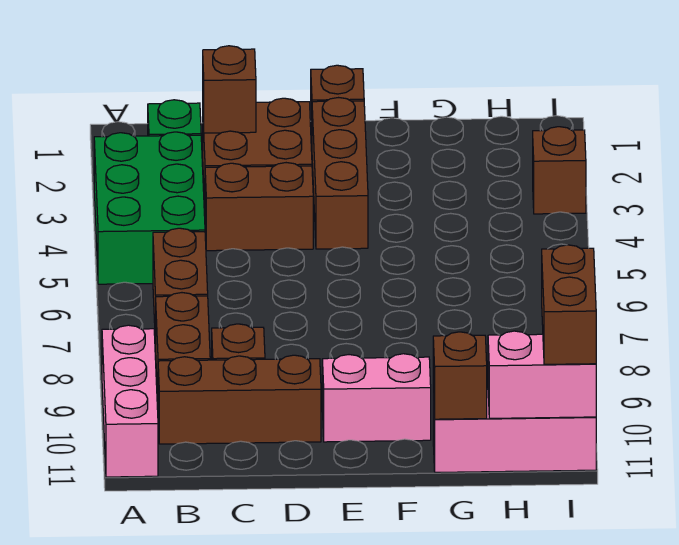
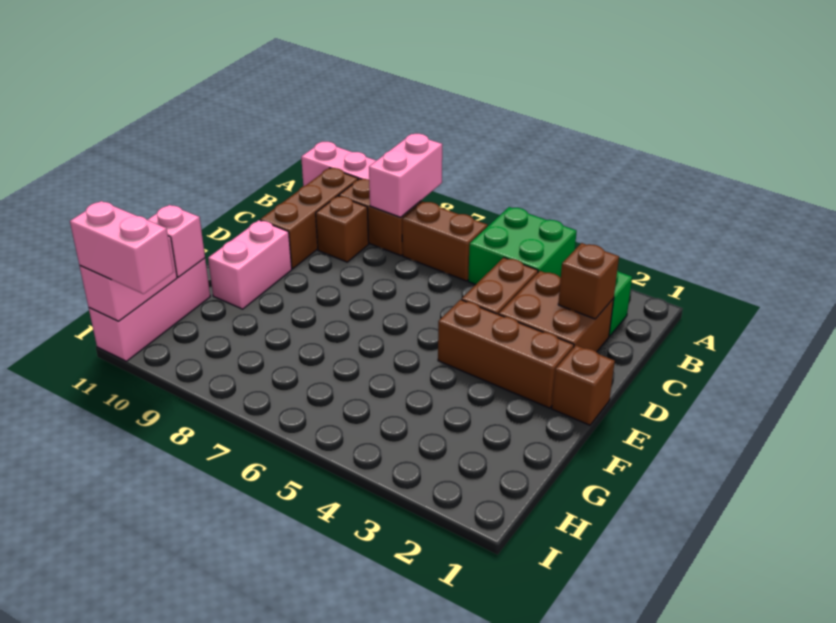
green brick A3:B5 level 1 -> green brick A4:B5 level 1
none -> pink brick A8:B8 level 2
brown brick G11 level 2 -> pink brick G11 level 2
brown brick I3 level 1 -> none
brown brick I10:I11 level 3 -> pink brick I10:I11 level 3

